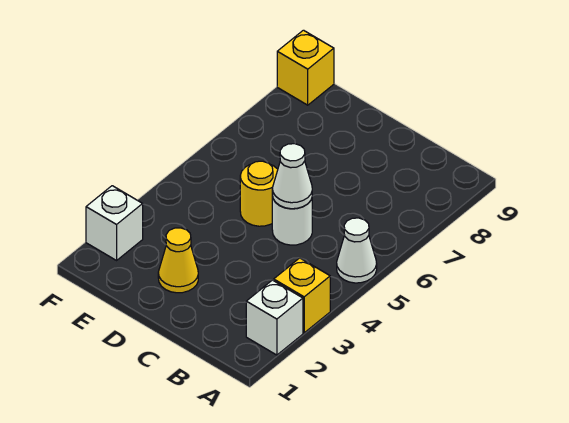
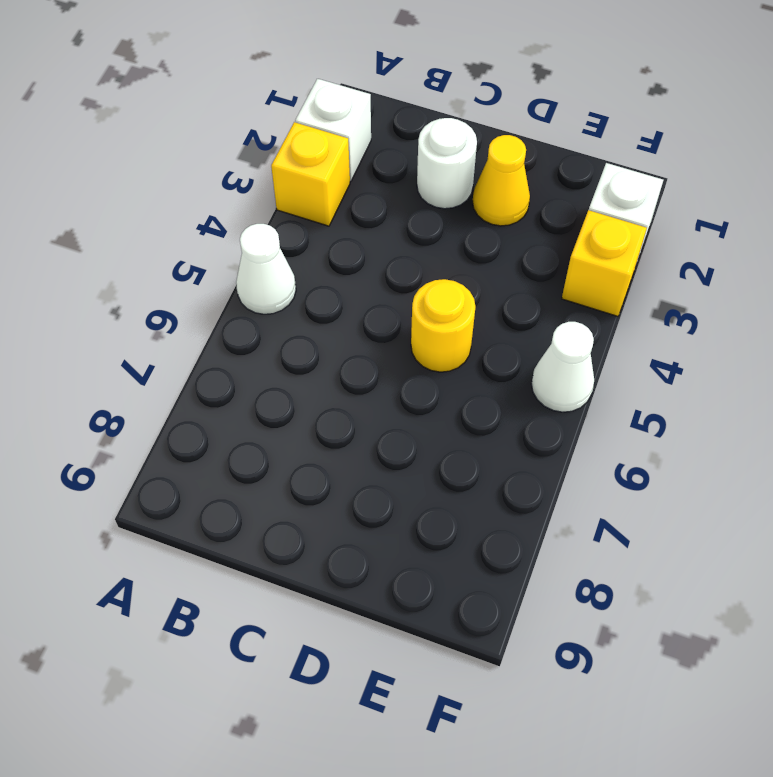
white round brick C5 level 1 -> white round brick C2 level 1
white cone C5 level 2 -> white cone F5 level 1
yellow brick F9 level 1 -> yellow brick F3 level 1

